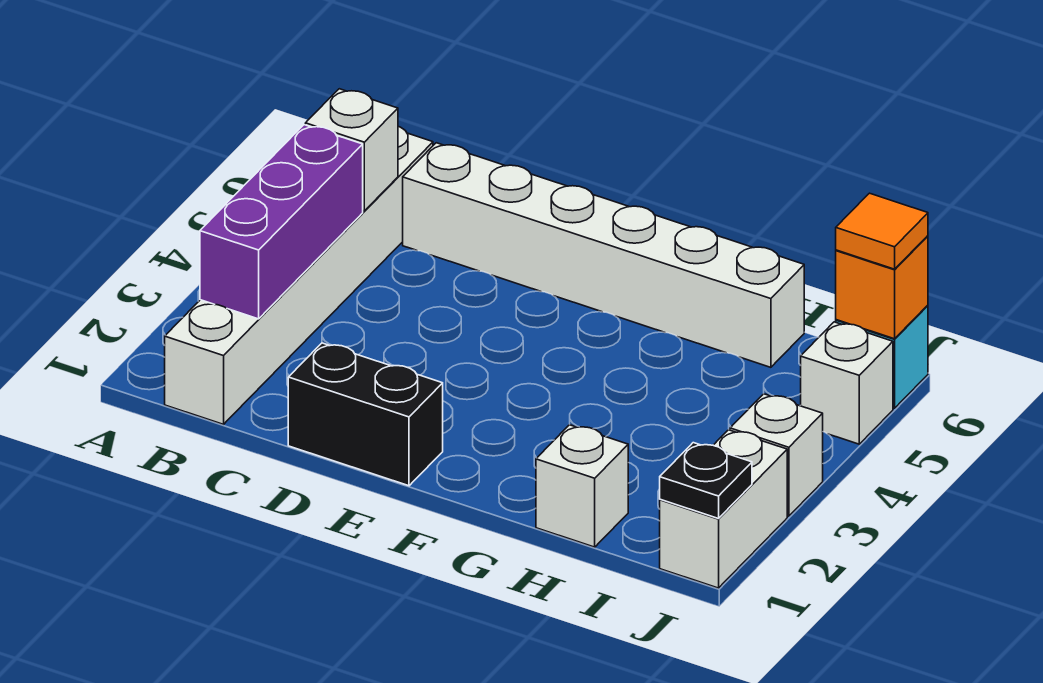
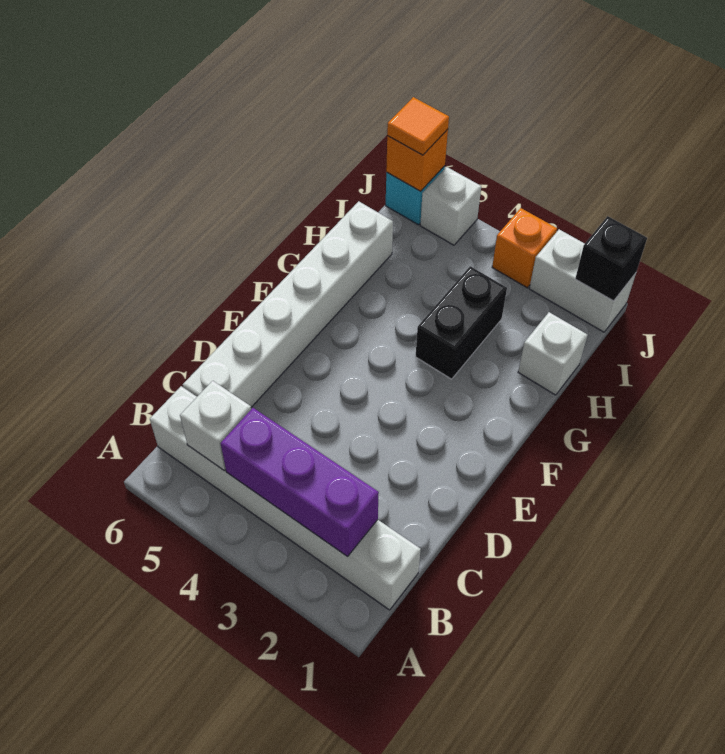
black brick D1:E1 level 1 -> black brick G3:H3 level 1
black plate J1 level 2 -> black brick J1 level 2
white brick J3 level 1 -> orange brick J3 level 1

